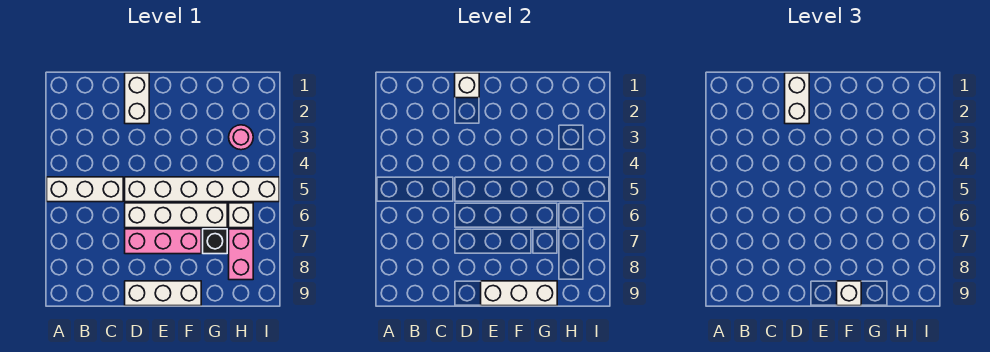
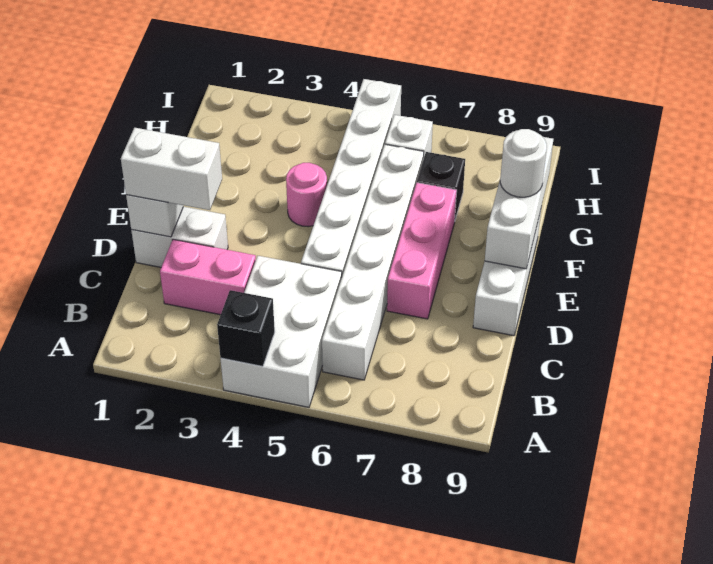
none -> black brick A4 level 2
white brick A5:C5 level 1 -> white brick A4:C5 level 1
white brick D6:G6 level 1 -> white brick B6:G6 level 1
white brick F9 level 3 -> white round brick F9 level 3
pink round brick H3 level 1 -> pink round brick F4 level 1
pink brick H7:H8 level 1 -> pink brick C2:C3 level 1

